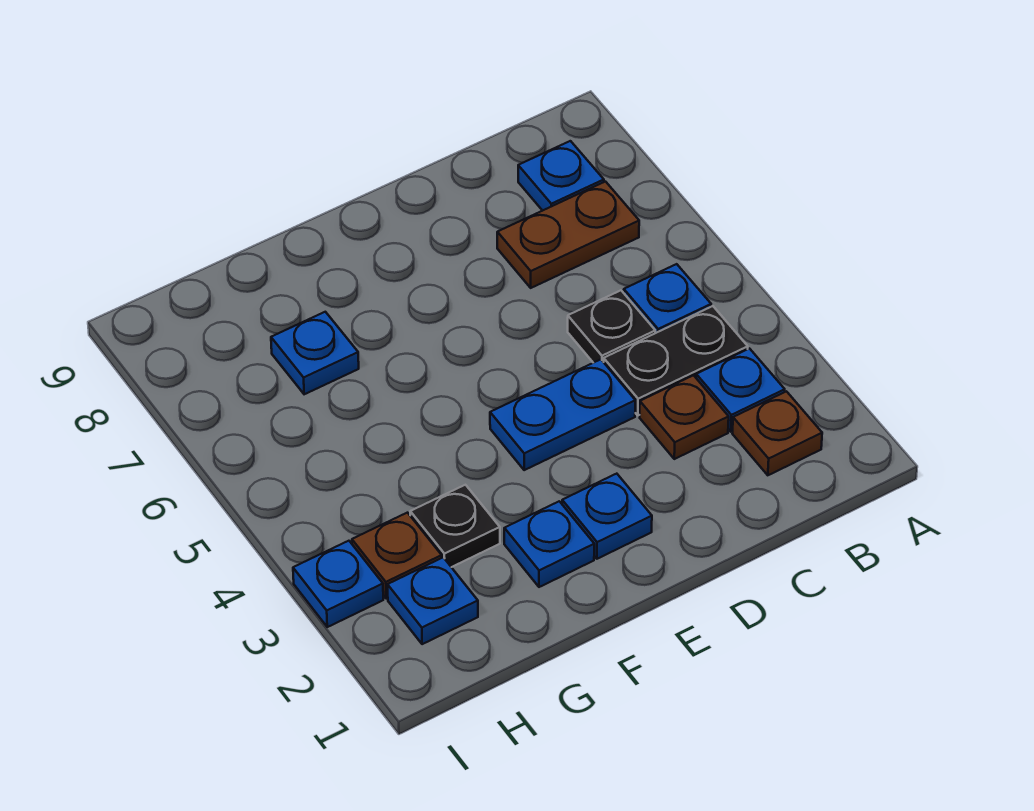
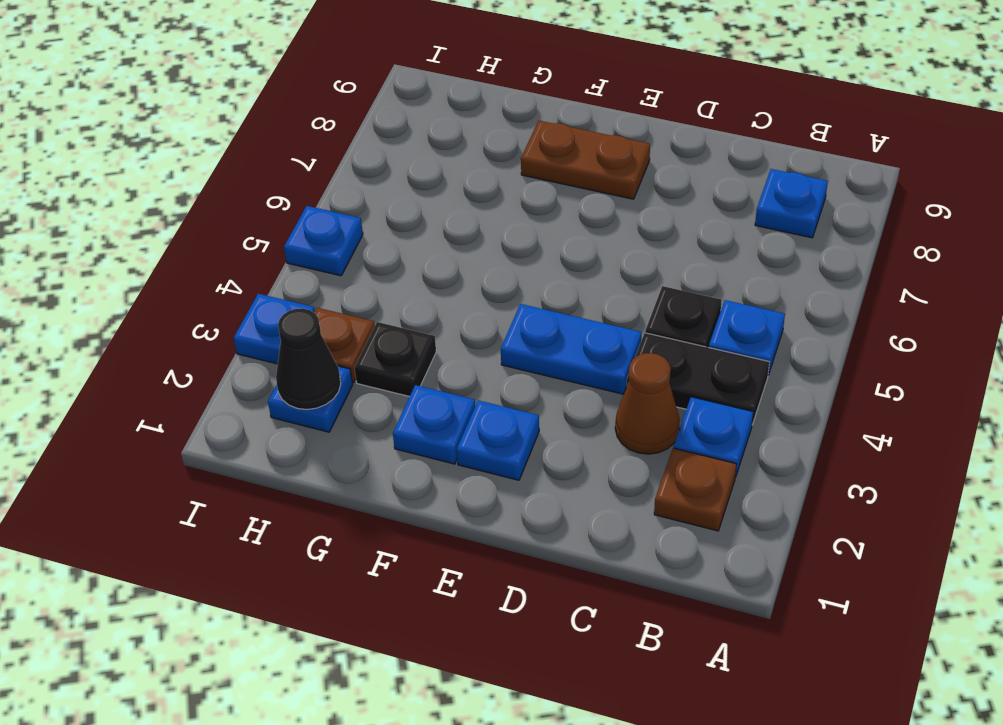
brown plate B7:C7 level 1 -> brown plate E8:F8 level 1
brown plate C3 level 1 -> brown cone C3 level 1
blue plate G7 level 1 -> blue plate I5 level 1
none -> black cone H2 level 2

